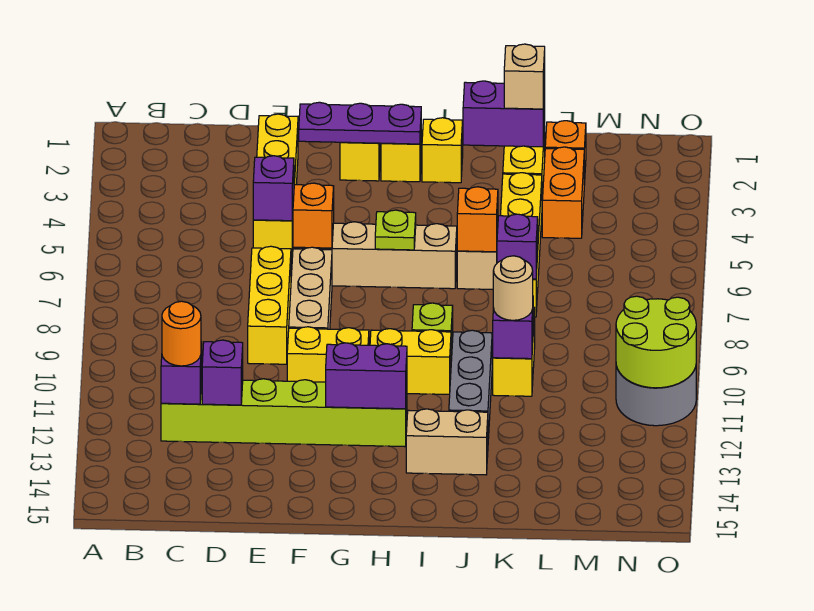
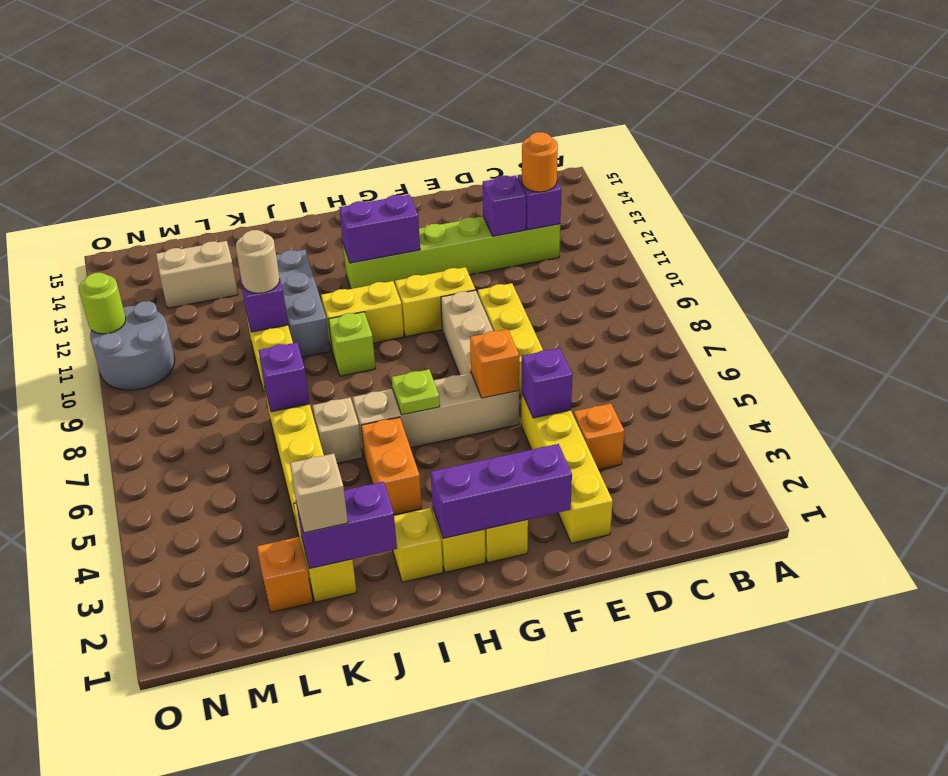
purple plate F2:H2 level 2 -> purple brick F2:H2 level 2
tan brick I13:J13 level 1 -> tan brick L13:M13 level 1
orange brick J6 level 2 -> orange brick D4 level 1
orange brick L3:L4 level 1 -> orange brick I4:I5 level 1
lime round brick N10:O11 level 2 -> lime round brick O11 level 2

